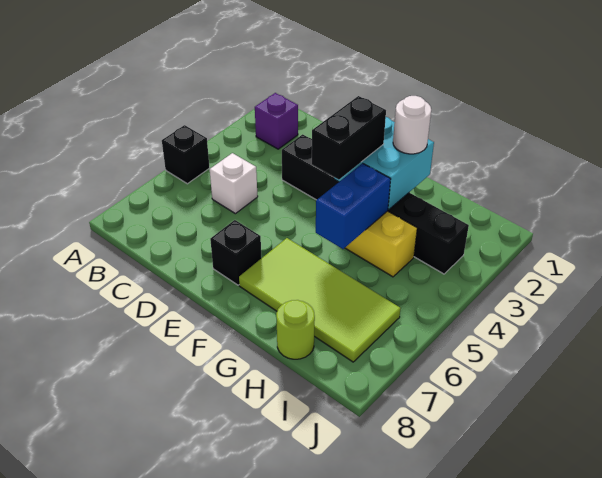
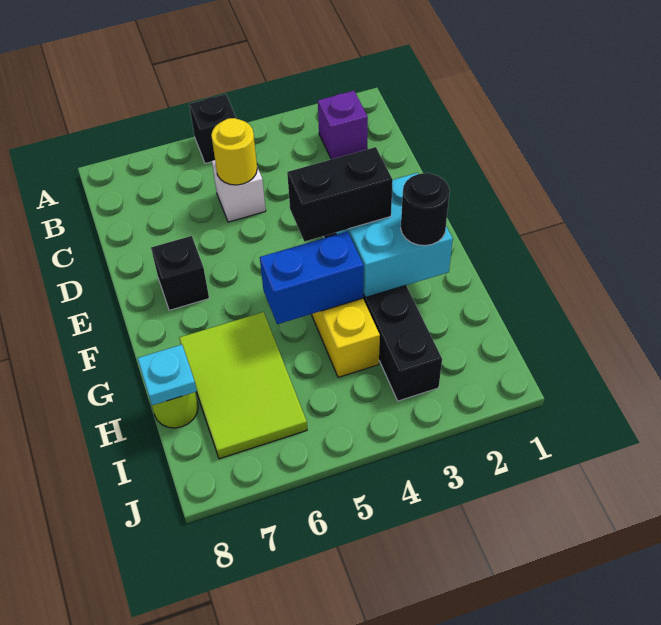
none -> yellow round brick C5 level 2
lime tile F6:I7 level 1 -> lime tile G6:I7 level 1
white round brick G2 level 3 -> black round brick G2 level 3
none -> cyan plate H8 level 2

